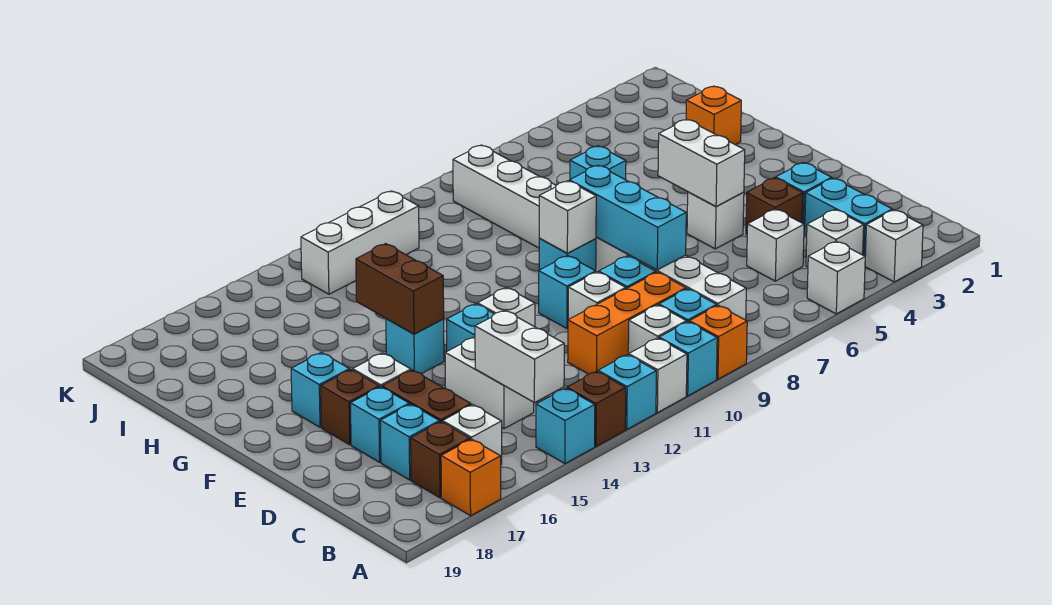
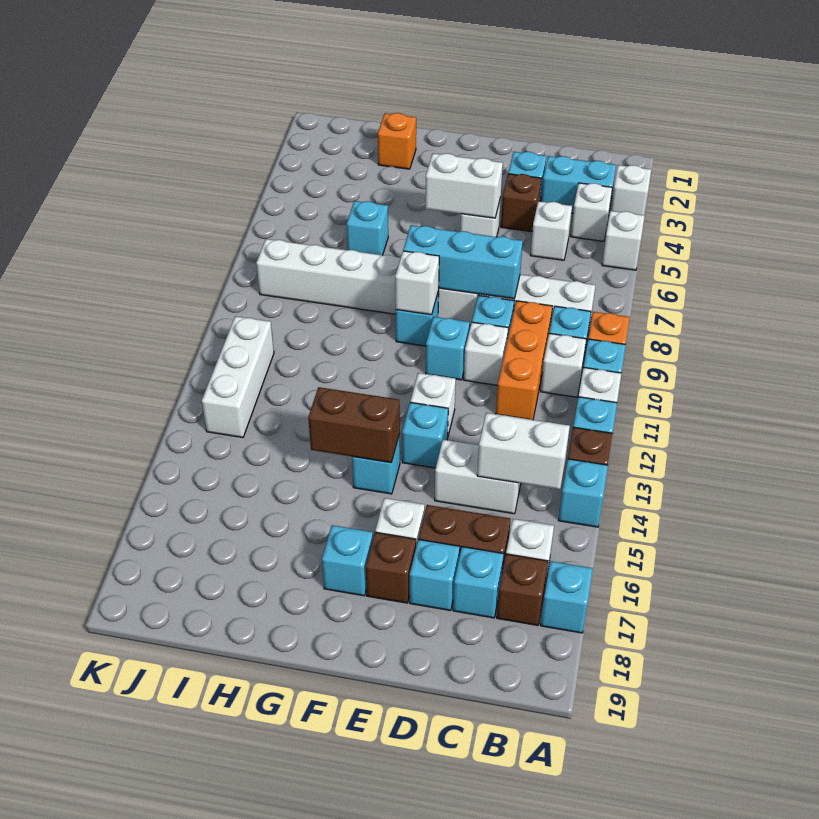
orange brick A17 level 1 -> cyan brick A17 level 1

